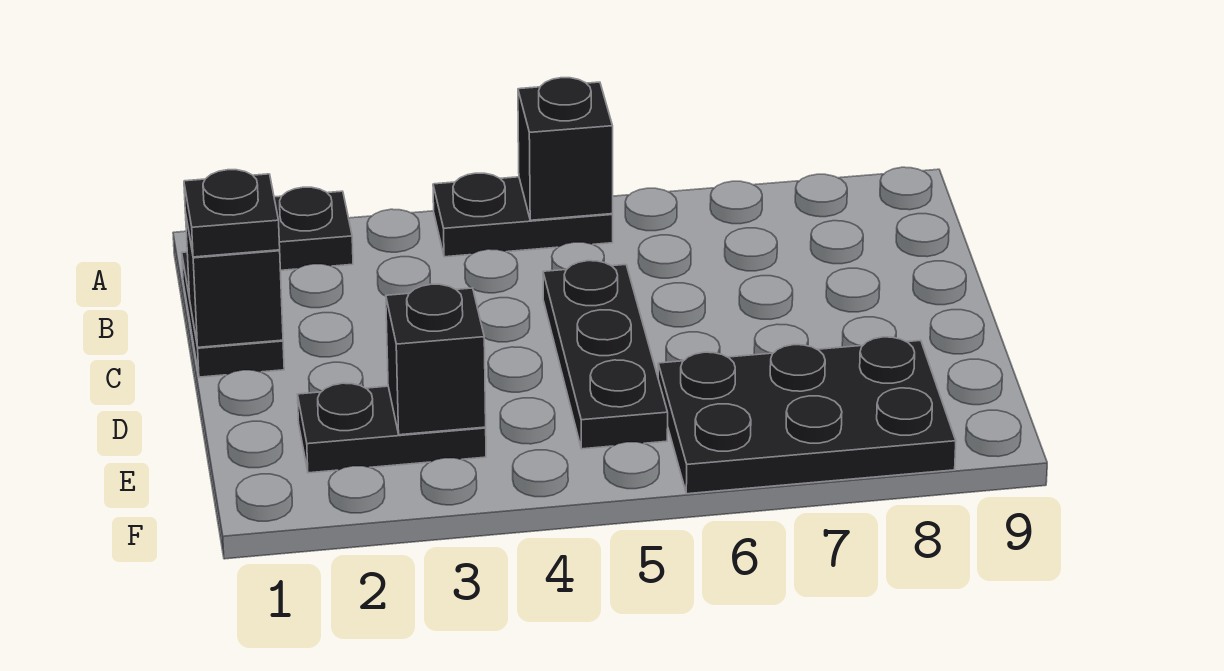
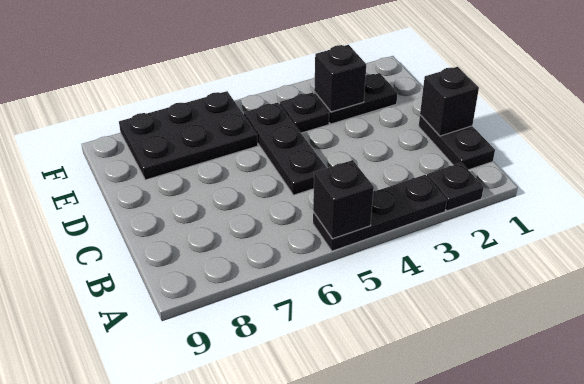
black plate A4:A5 level 1 -> black plate A3:A5 level 1
black plate C1 level 3 -> black plate E4 level 1

